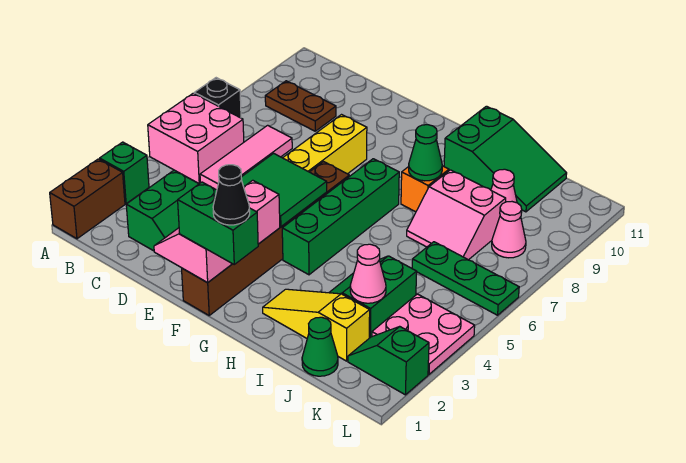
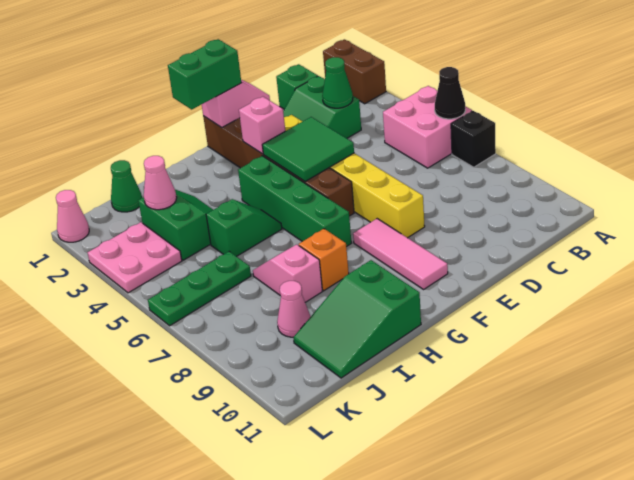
green brick A3 level 1 -> green brick C1 level 1
brown plate B9:C9 level 1 -> none
pink tile C5:C7 level 1 -> pink tile F8:F10 level 1
black cone G1 level 4 -> black cone A6 level 2
yellow slope H2:J2 level 1 top J -> none
green cone H8 level 2 -> green cone C3 level 2
pink slope I7:J8 level 1 top 8 -> pink slope I7:I8 level 1 top 8
green slope K2:L2 level 1 top L -> green slope H5:I5 level 1 top I
pink cone K8 level 1 -> pink cone L1 level 1

